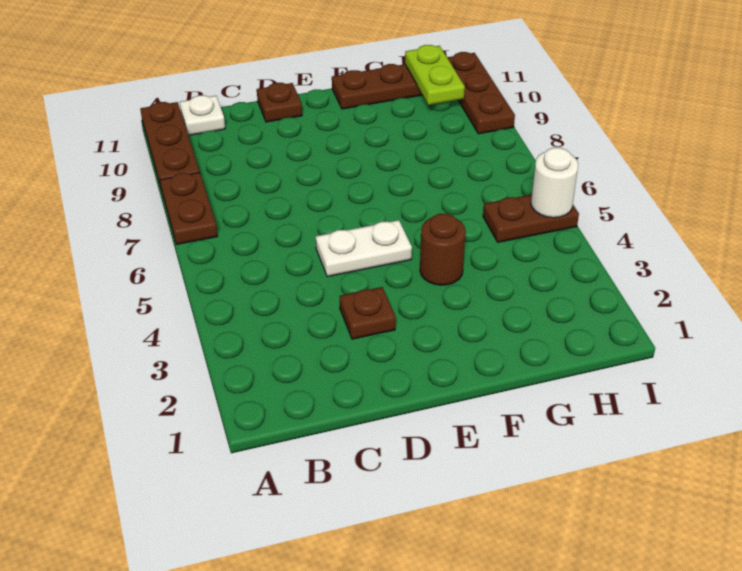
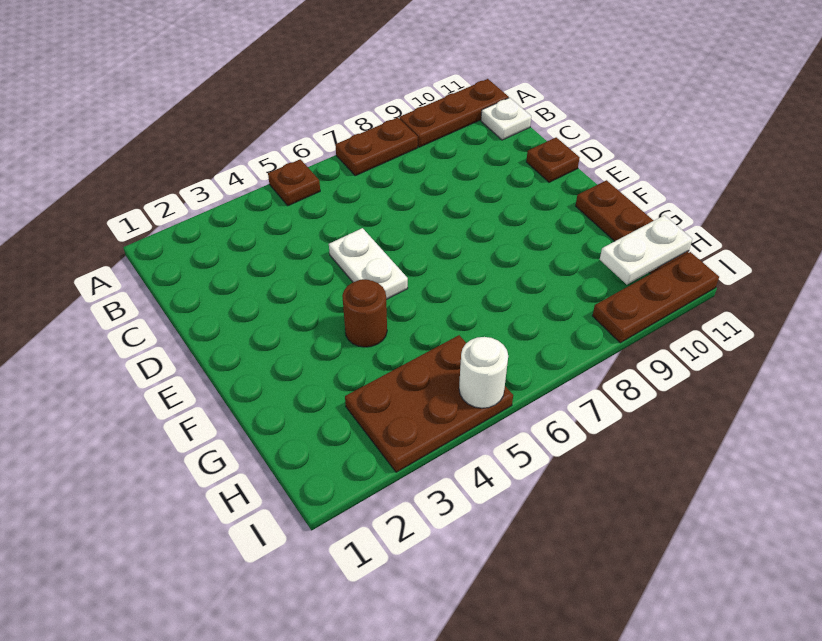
brown plate D3 level 1 -> brown plate A5 level 1
brown plate H5:I5 level 1 -> brown plate H3:I5 level 1
lime plate H10:H11 level 2 -> white plate H10:H11 level 2

